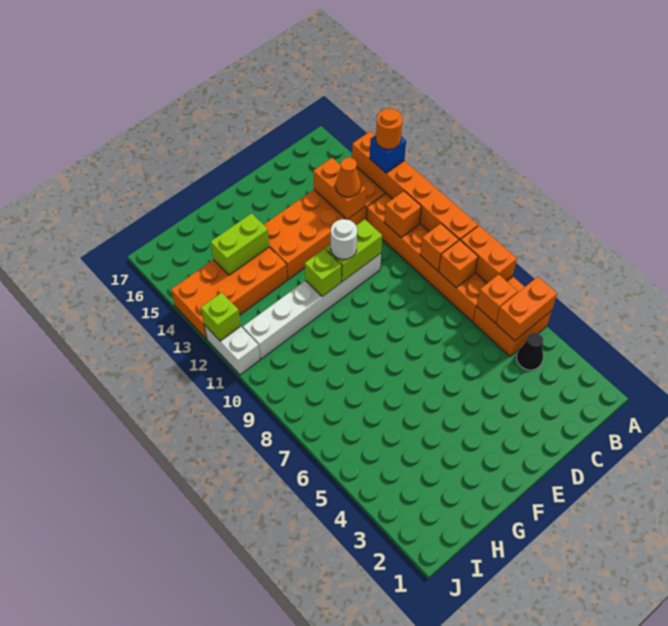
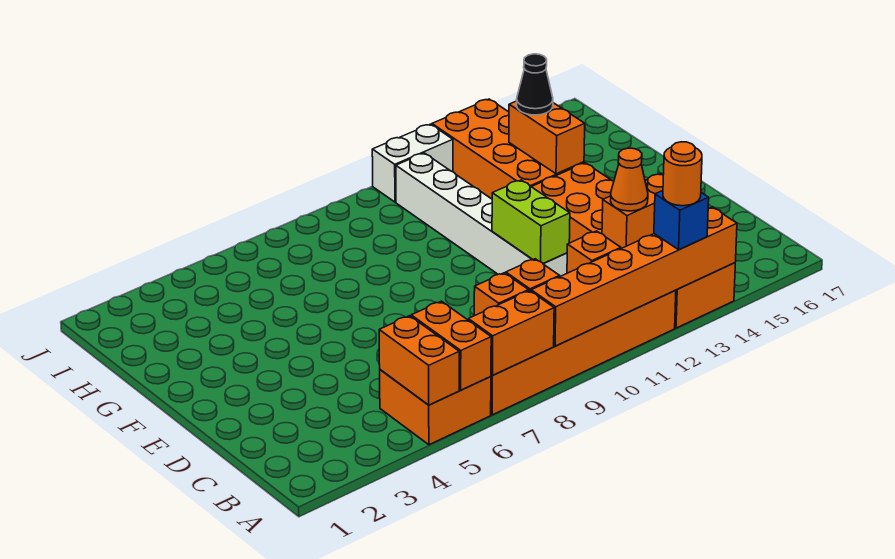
black cone B4 level 1 -> black cone H14 level 3
orange brick B6 level 2 -> orange brick A6:B6 level 2
white round brick E11 level 3 -> none
lime brick F11 level 2 -> none
lime brick G14:H14 level 2 -> orange brick G14:H14 level 2
lime brick J12 level 2 -> none

